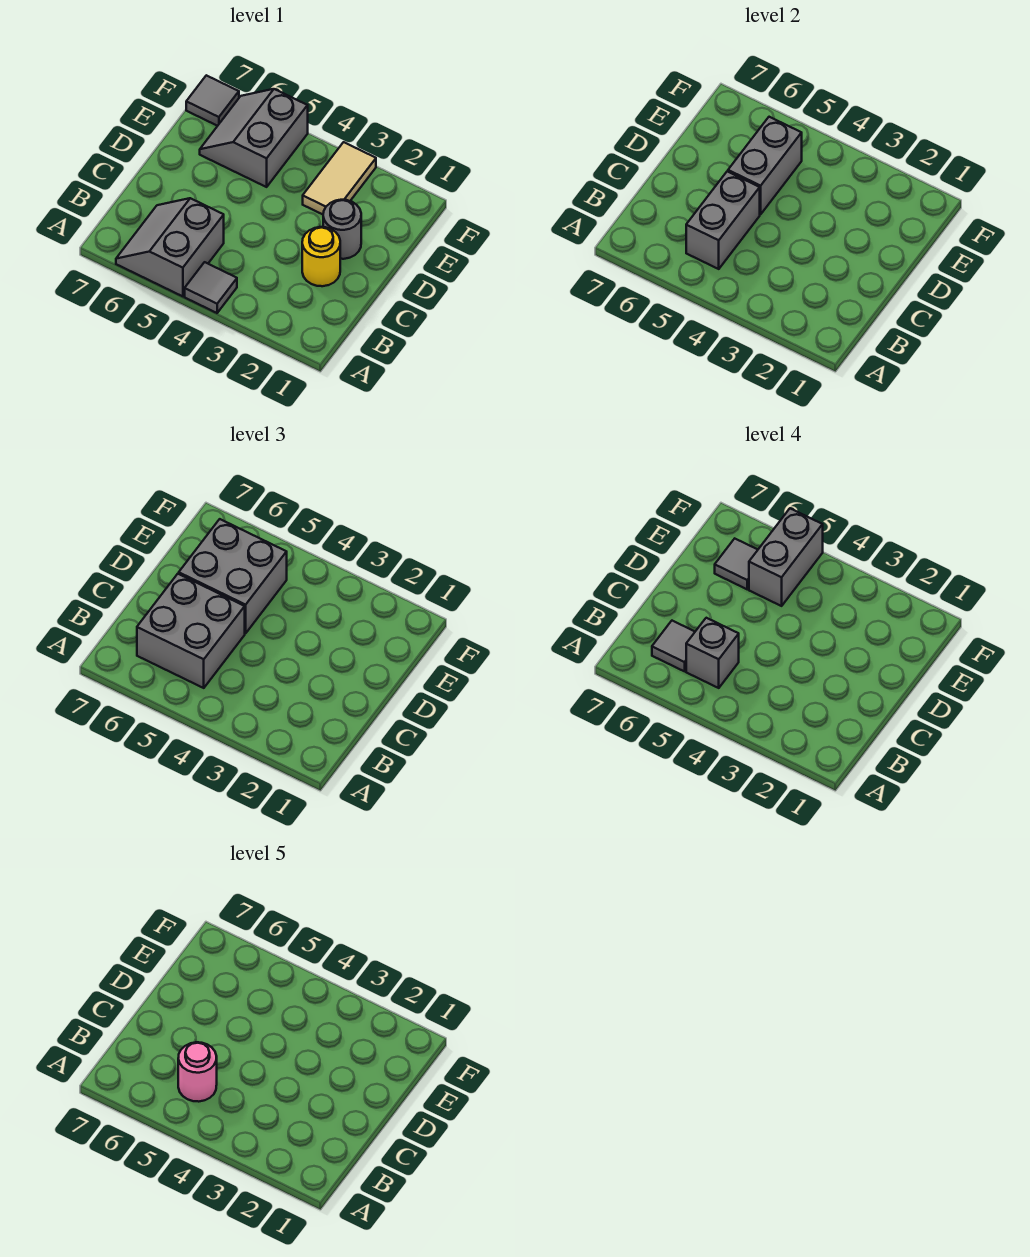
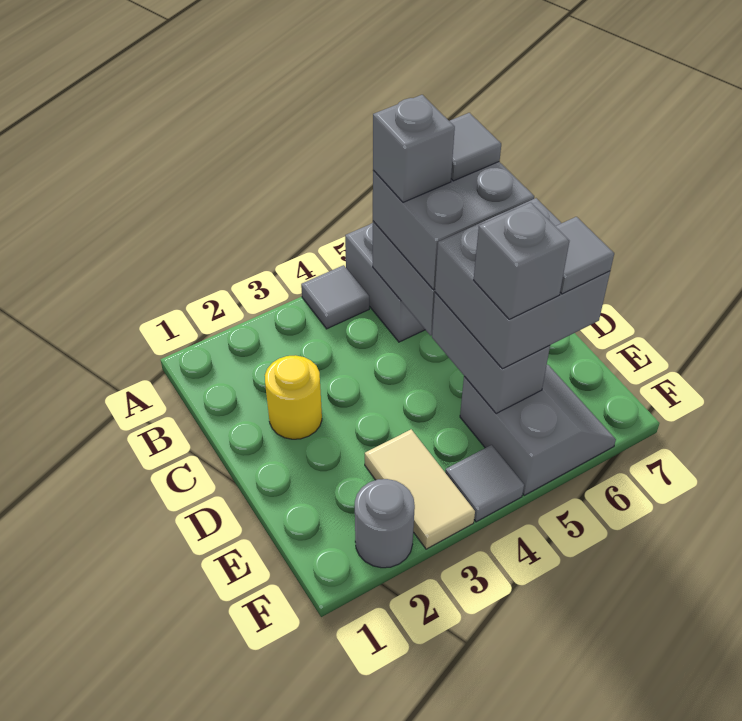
pink round brick B5 level 5 -> none
grey round brick D2 level 1 -> grey round brick F2 level 1
grey brick E5:F5 level 4 -> grey brick E5 level 4
grey tile F7 level 1 -> grey tile F4 level 1

